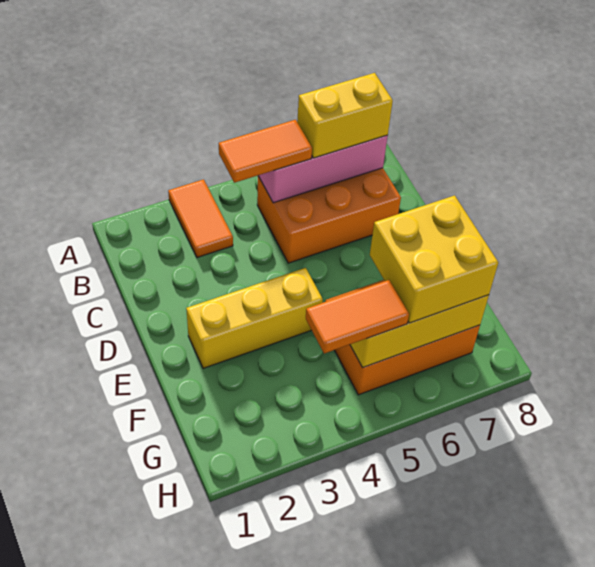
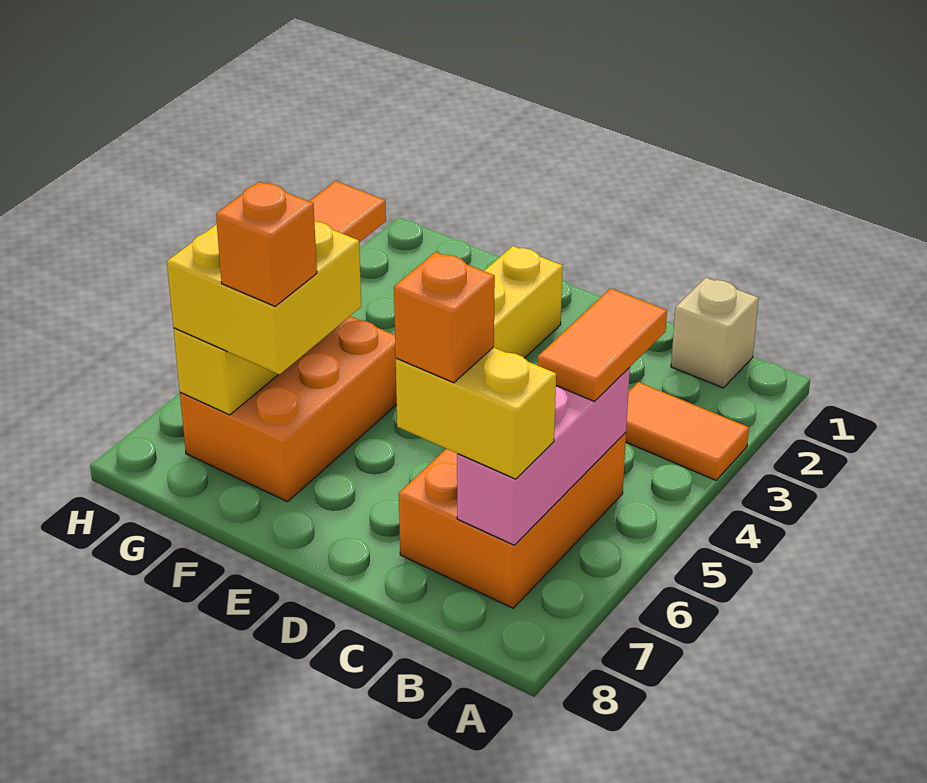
none -> tan brick B1 level 1
yellow brick B6:B7 level 3 -> yellow brick B7:C7 level 3
none -> orange brick C7 level 4
none -> orange brick F7 level 4

